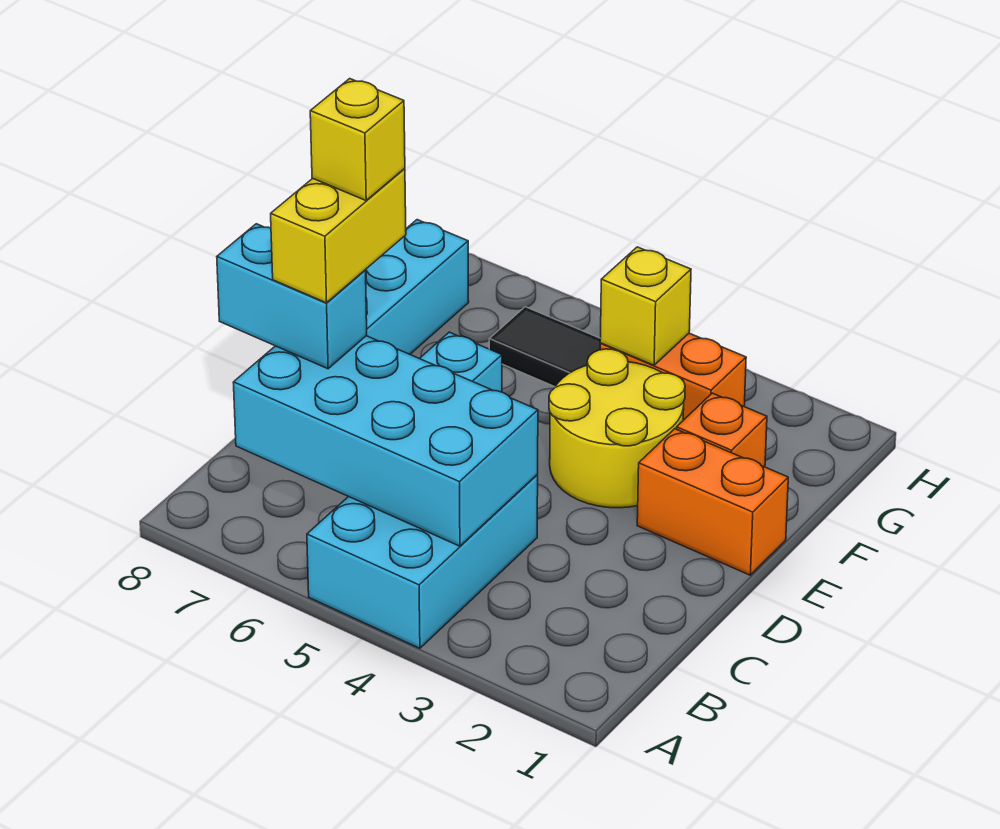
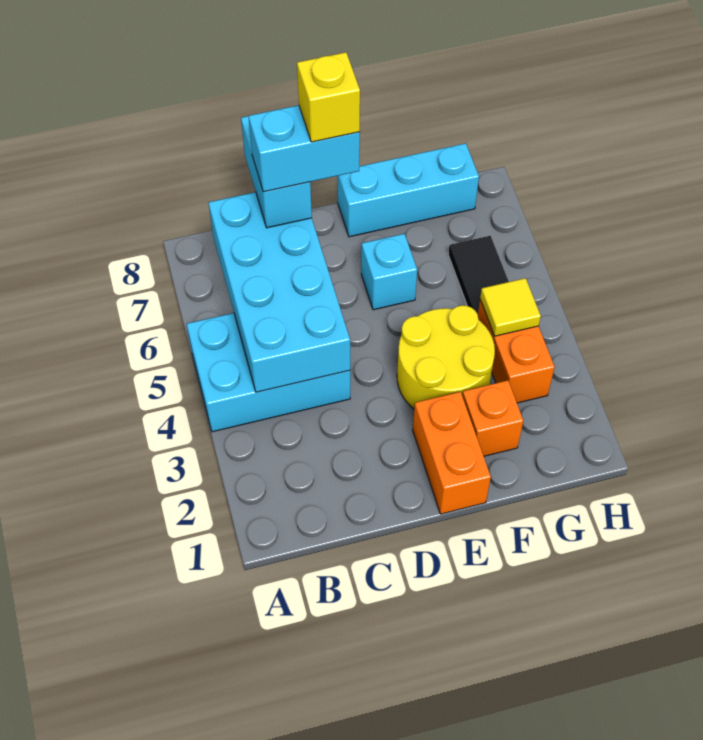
yellow brick C7:D7 level 4 -> cyan brick C7:D7 level 4
yellow brick G4 level 2 -> yellow tile G4 level 2

